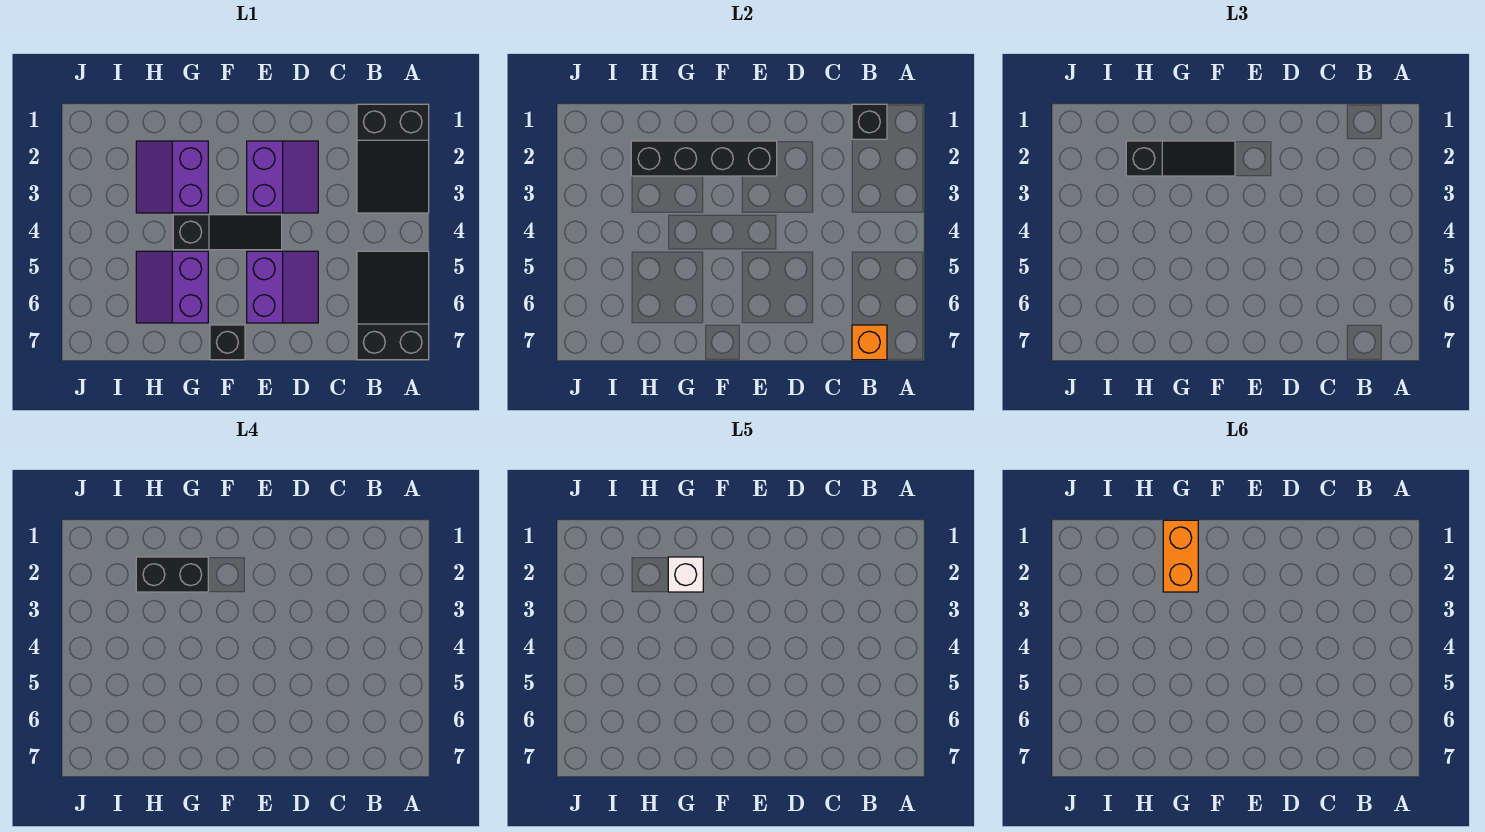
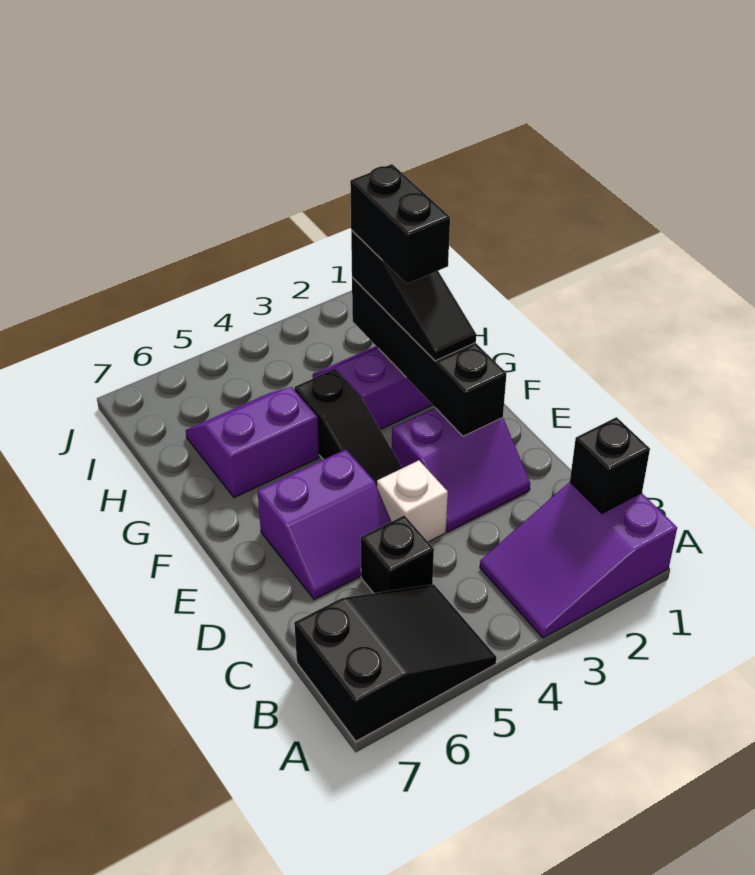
black slope A1:B3 level 1 top 1 -> purple slope A1:B3 level 1 top 1
orange brick B7 level 2 -> none
black brick F7 level 1 -> black brick C5 level 1
orange brick G1:G2 level 6 -> none
white brick G2 level 5 -> white brick D4 level 1

